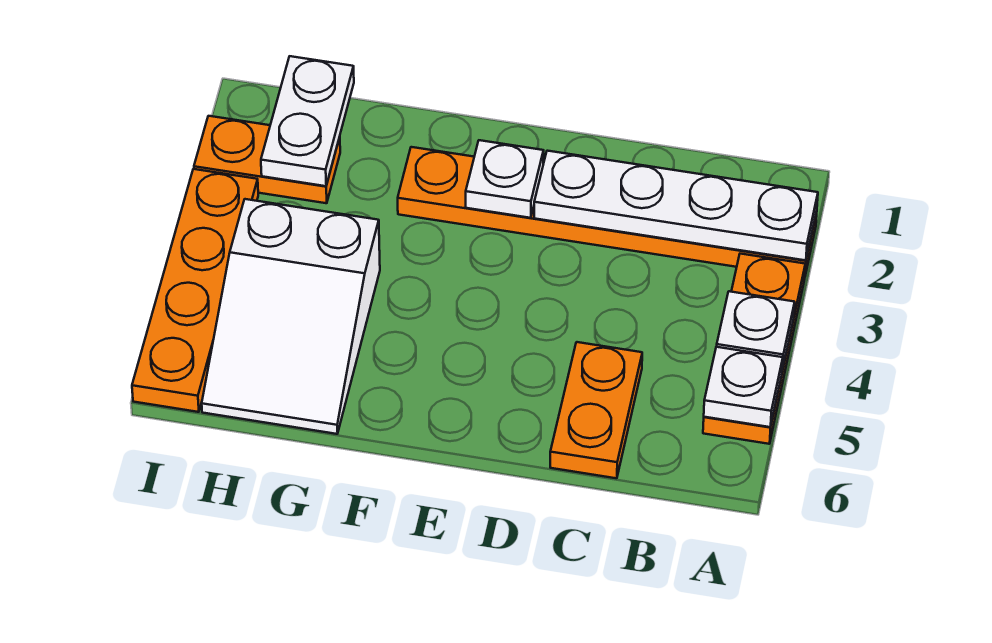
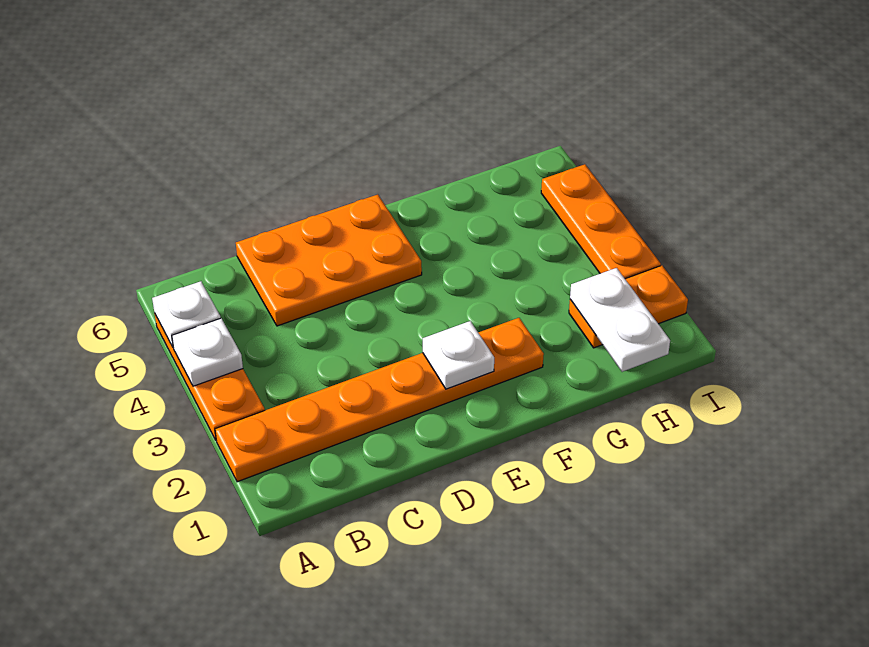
white plate A2:D2 level 2 -> none
orange plate C5:C6 level 1 -> orange plate C5:E6 level 1
white slope G4:H6 level 1 top 4 -> none
orange plate I3:I6 level 1 -> orange plate I3:I5 level 1

